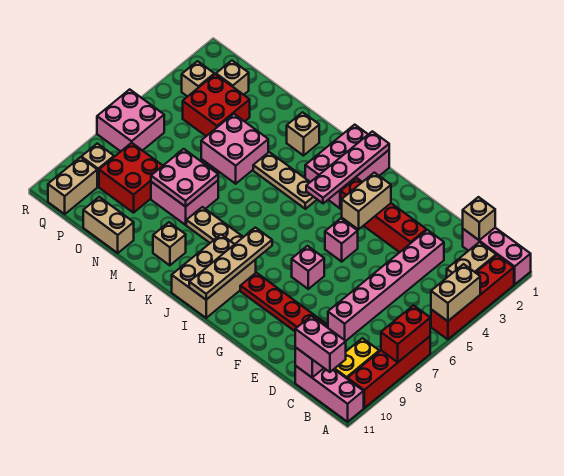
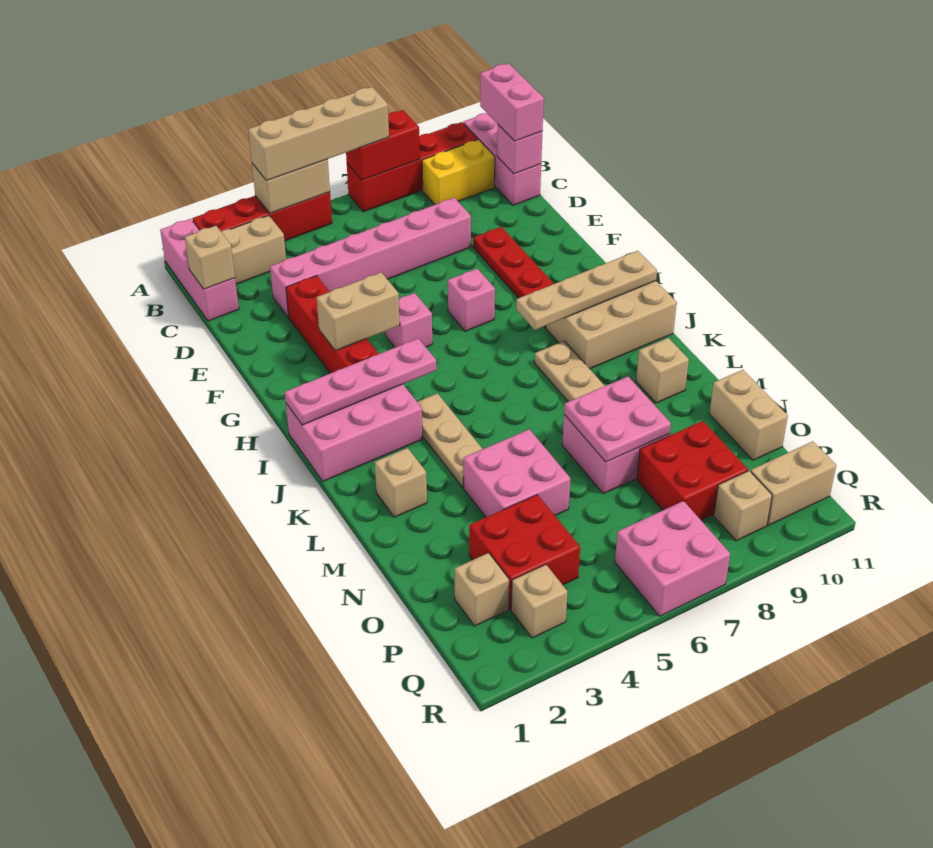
none -> tan brick A4:A7 level 3

